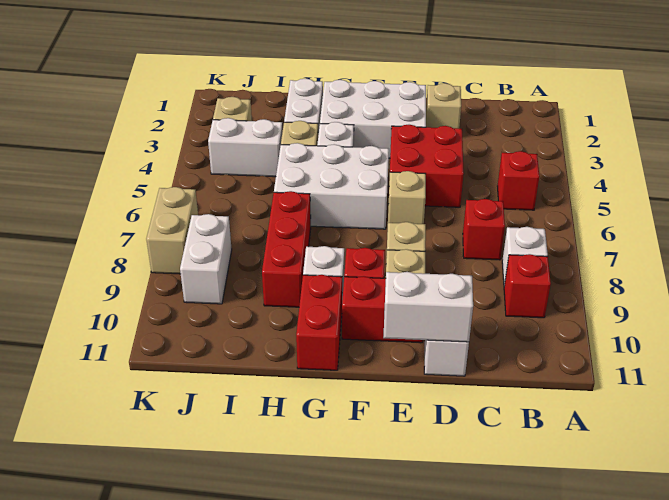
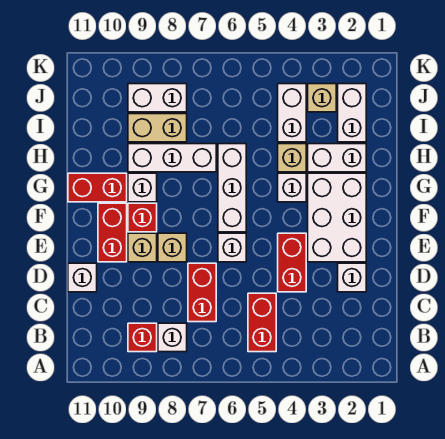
red brick B5 level 1 -> red brick B5:C5 level 1
red brick C7 level 1 -> red brick C7:D7 level 1
tan brick D2 level 1 -> white brick D2 level 1
red brick D4:E5 level 1 -> red brick D4:E4 level 1
white brick D11:E11 level 2 -> white brick I2:J2 level 1
tan brick E6 level 1 -> white brick E6 level 1
white brick F5:H6 level 1 -> white brick F6:H6 level 1
red brick H7:H9 level 1 -> white brick H7:H9 level 1
tan brick K7:K8 level 1 -> tan brick I8:I9 level 1

